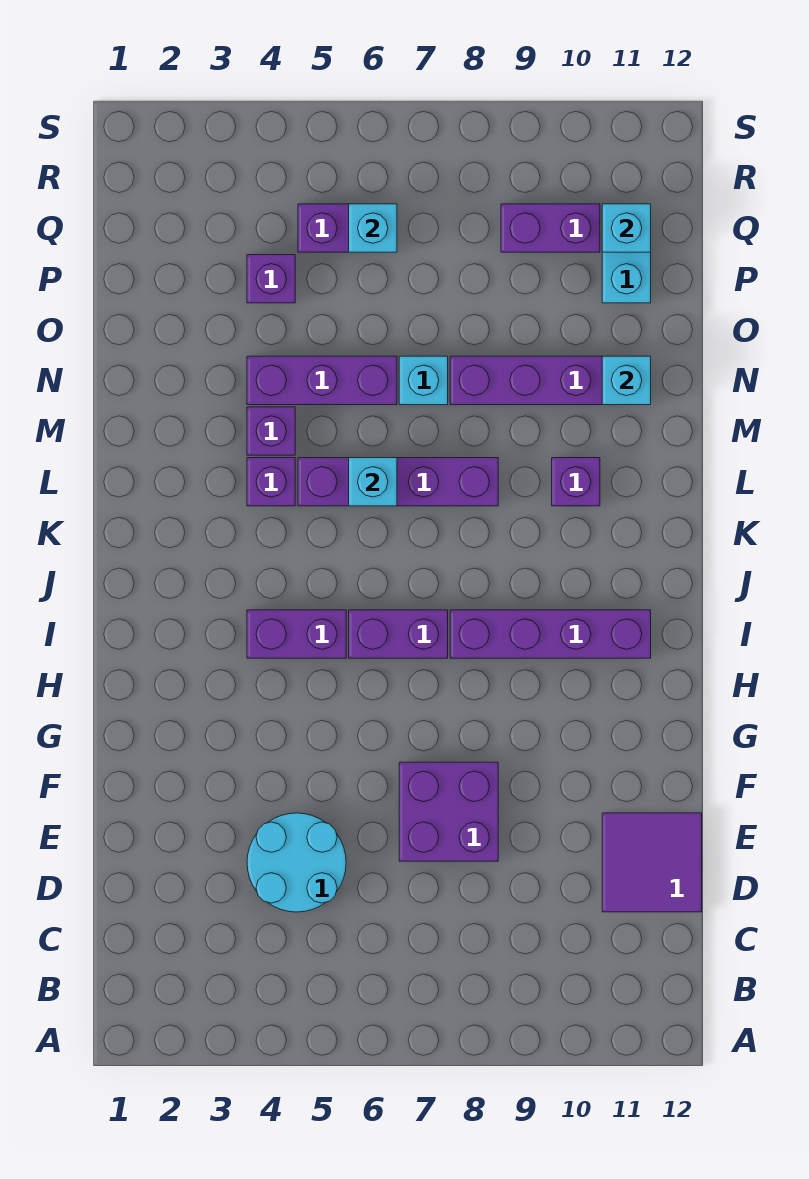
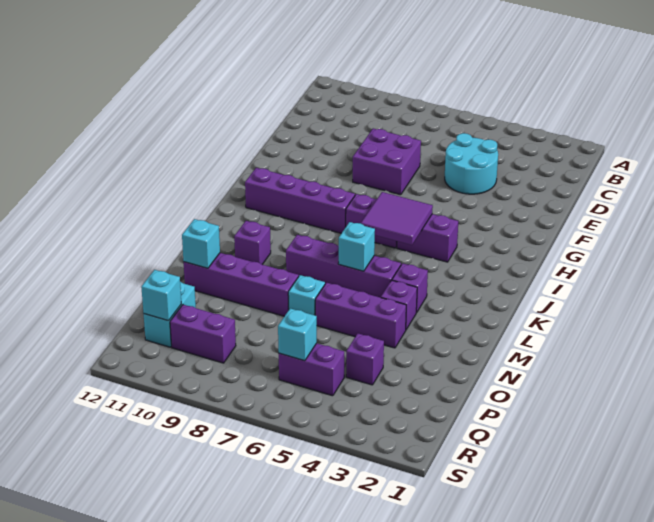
purple tile D11:E12 level 1 -> purple tile I5:J6 level 2

